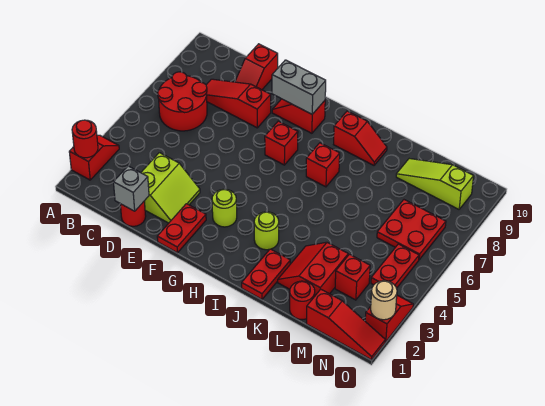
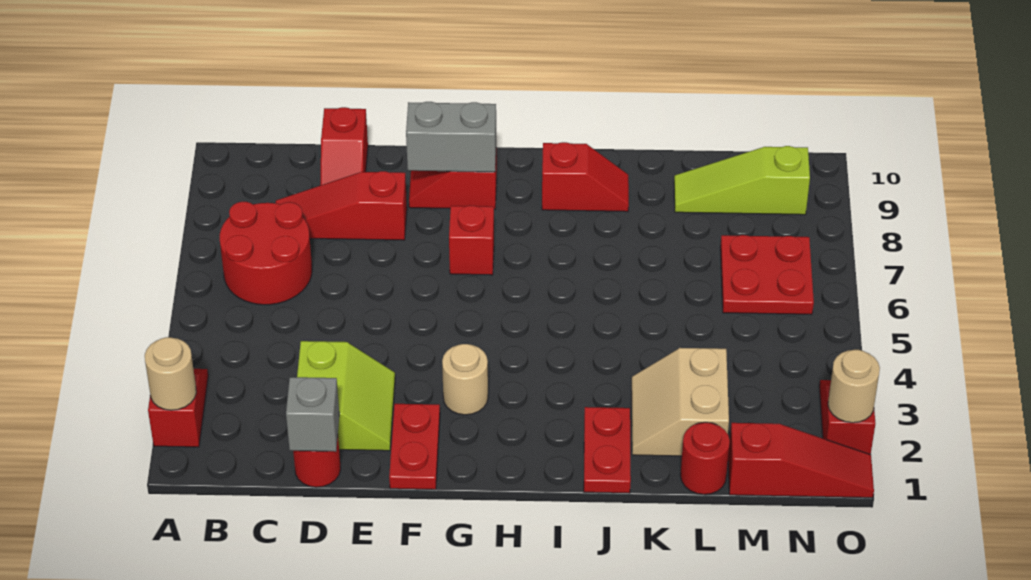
red round brick A2 level 2 -> tan round brick A2 level 2
lime round brick G3 level 1 -> tan round brick G3 level 1
lime round brick I3 level 1 -> none
red brick I7 level 1 -> none
red slope K2:L3 level 1 top L -> tan slope K2:L3 level 1 top L
red brick M3 level 1 -> none
red plate N4:N5 level 1 -> none

